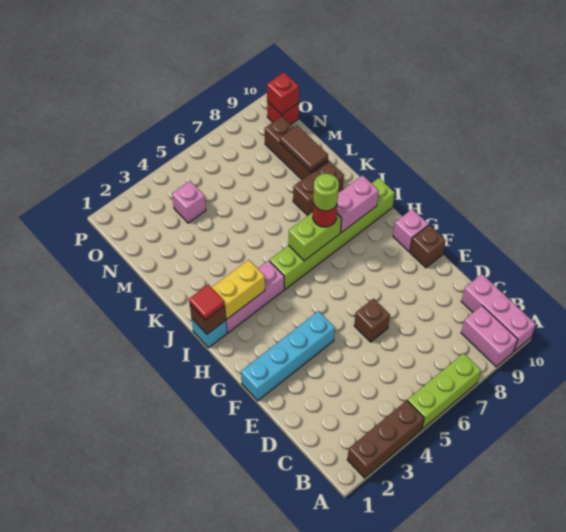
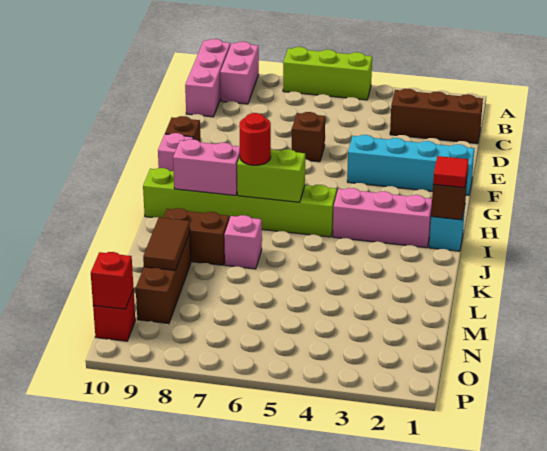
brown brick A2:A4 level 1 -> brown brick C1:C3 level 1
yellow brick I2:I3 level 2 -> none
lime round brick I7 level 4 -> none
pink brick N4 level 1 -> pink brick K7 level 1

